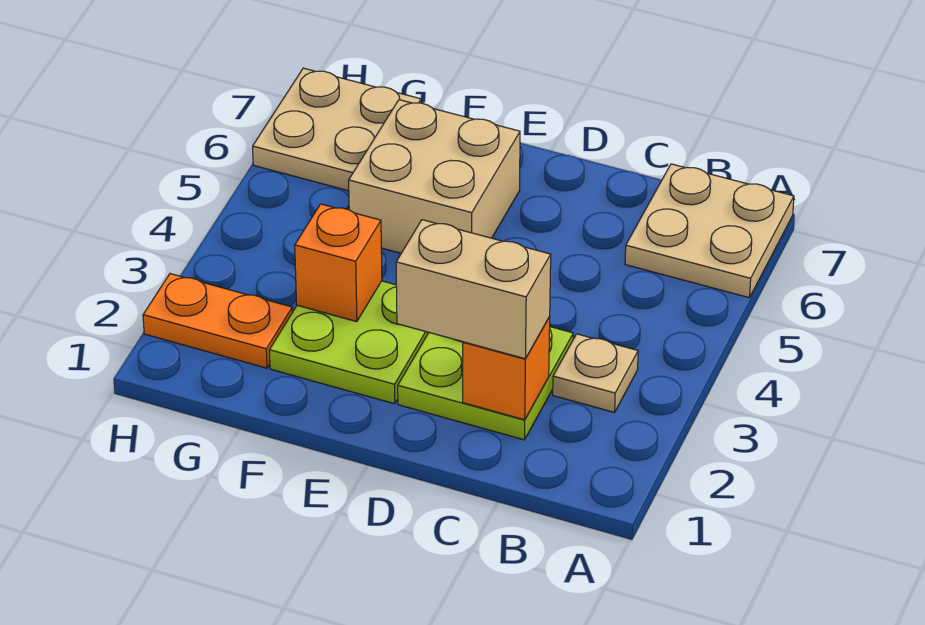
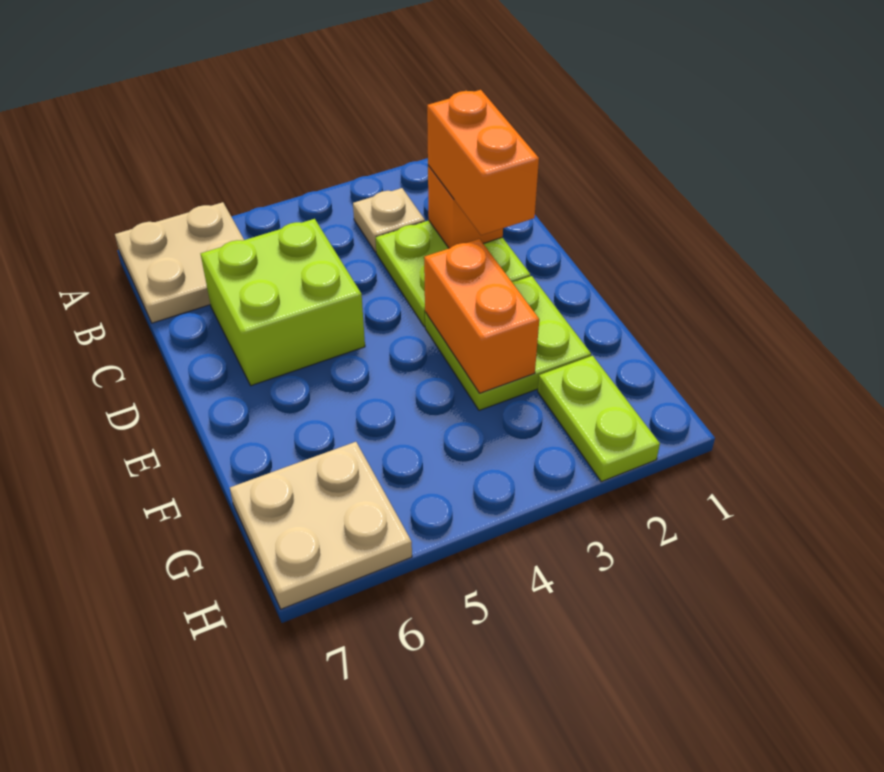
tan brick C2:D2 level 3 -> orange brick C2:D2 level 3
none -> lime brick C5:D6 level 1
tan brick E5:F6 level 1 -> none
orange brick F3 level 2 -> orange brick E3:F3 level 2
orange plate G2:H2 level 1 -> lime plate G2:H2 level 1

